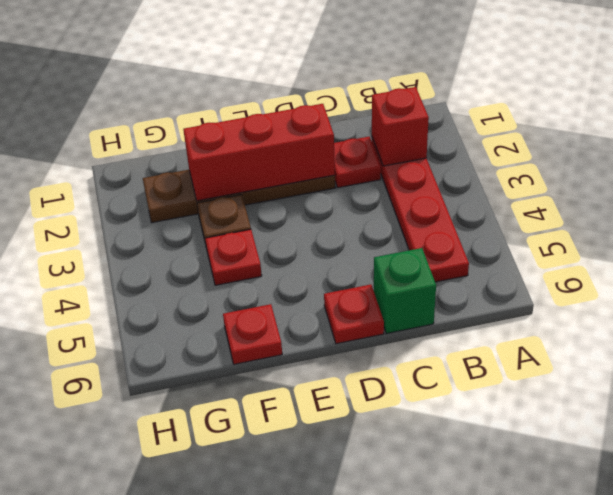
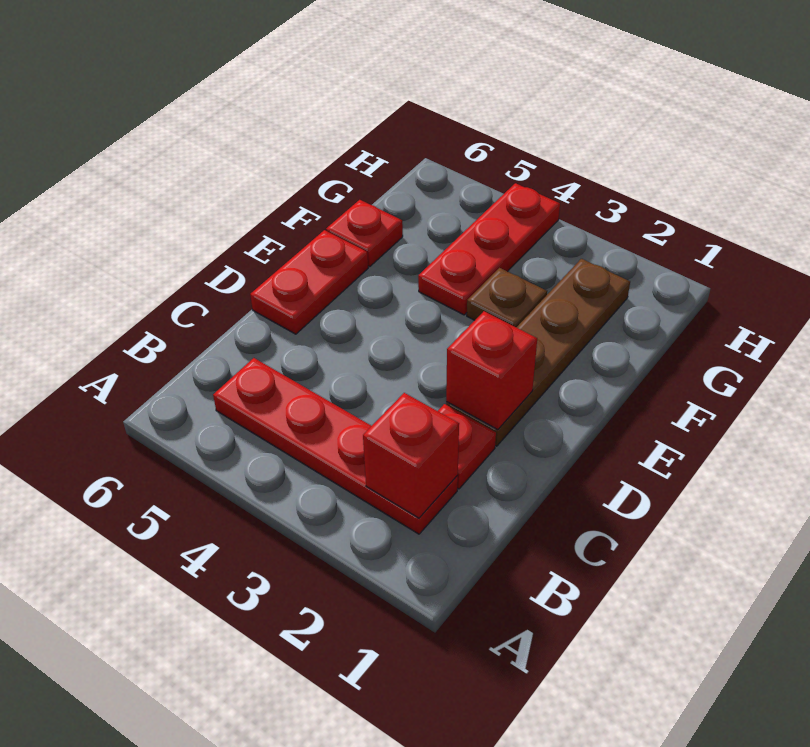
green brick C6 level 1 -> none
red brick D2:F2 level 2 -> red brick D2 level 2
red plate D6 level 1 -> red plate D6:E6 level 1
red plate F4 level 1 -> red plate F4:H4 level 1

